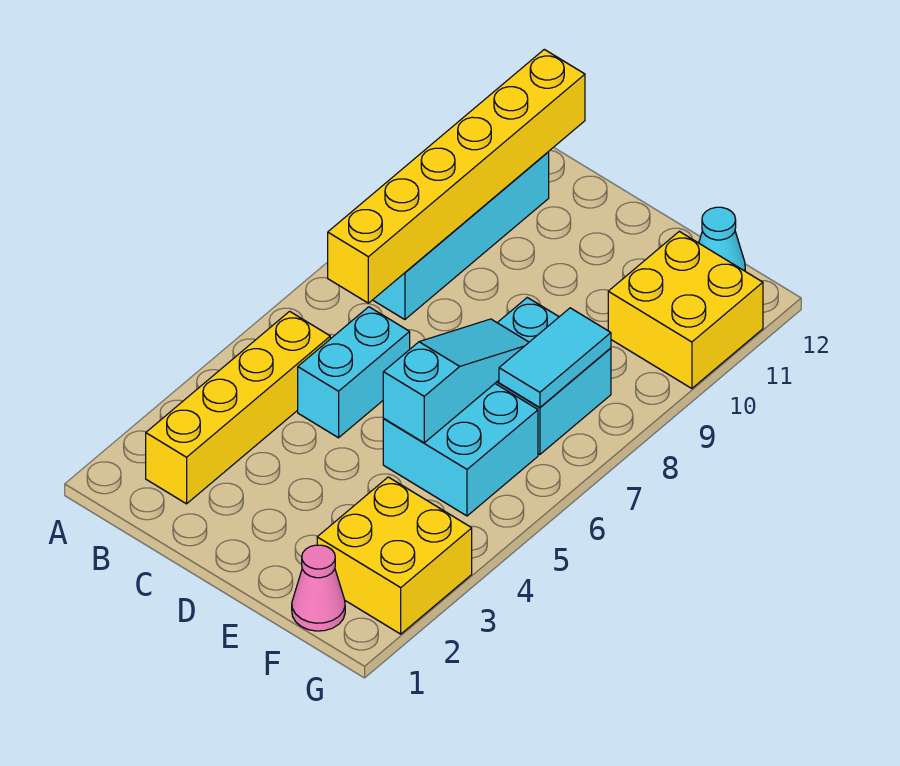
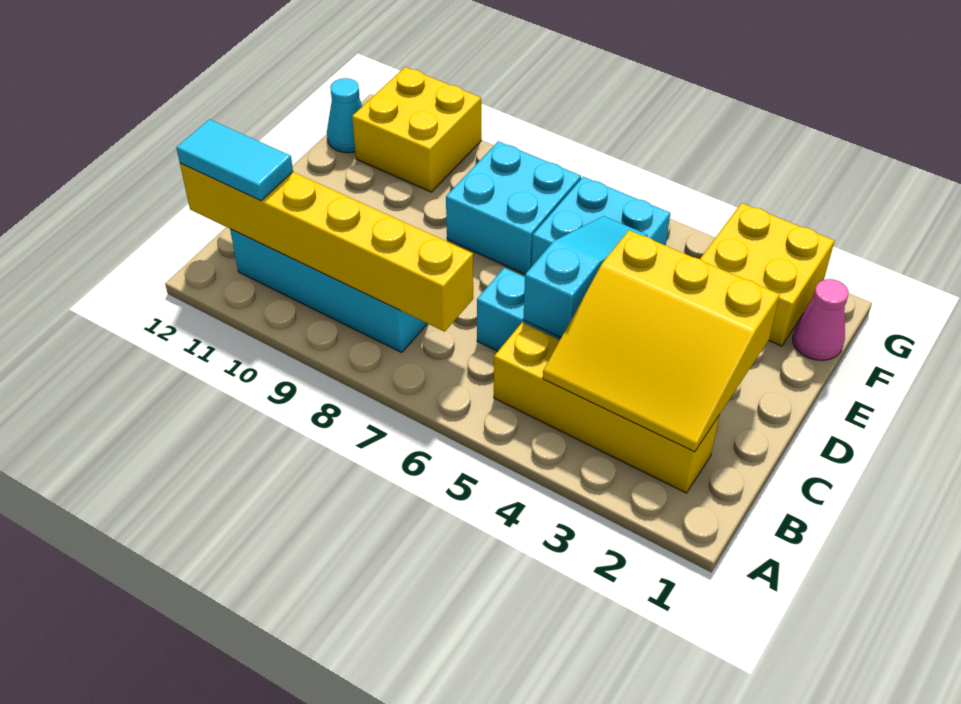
none -> yellow slope B2:D4 level 2 top D
cyan slope E5:E7 level 2 top 5 -> cyan slope C5:E5 level 2 top C
cyan tile F7:F8 level 2 -> cyan tile B11:B12 level 3

